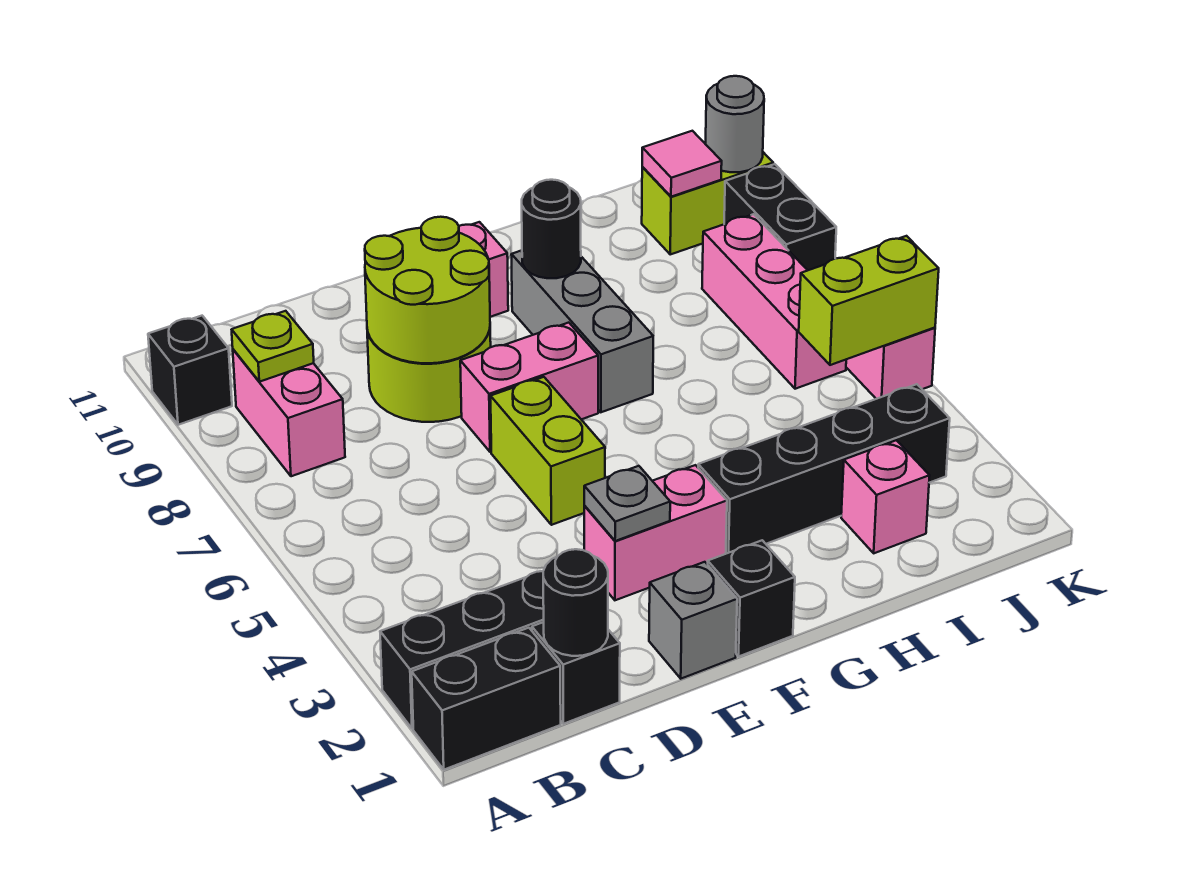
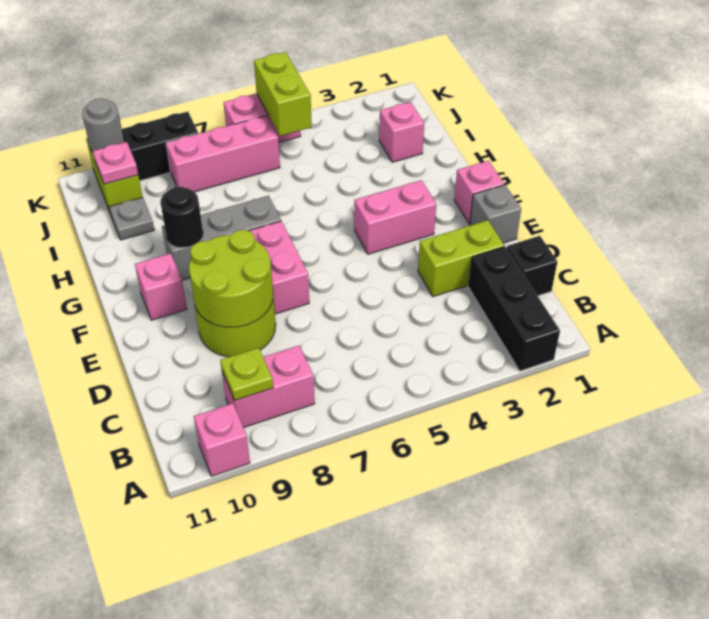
black brick A1:B1 level 1 -> none
black brick A10 level 1 -> pink brick A10 level 1
black round brick C1 level 2 -> none
pink brick E3:F3 level 1 -> pink brick F3:F4 level 1
grey plate E3 level 2 -> grey plate I10 level 1
lime brick E5:E6 level 1 -> lime brick D2:D3 level 1
black brick F1 level 1 -> pink brick F1 level 1
black brick G3:J3 level 1 -> none
pink tile J10 level 2 -> pink plate J10 level 2

